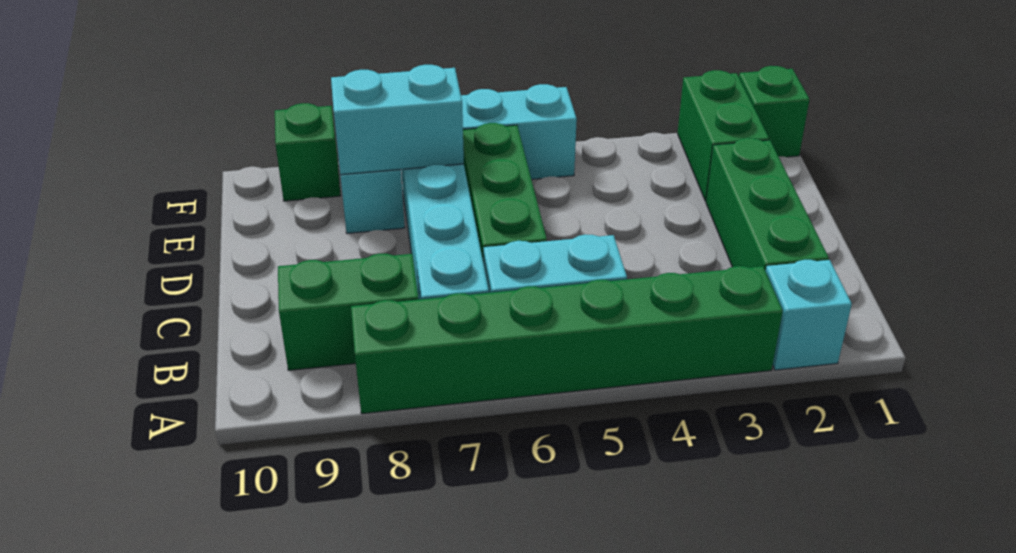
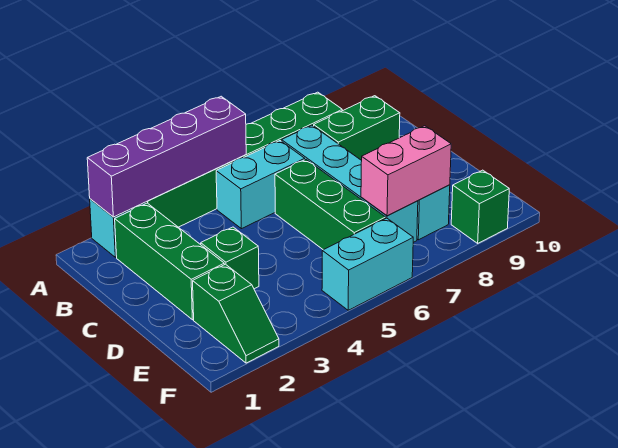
none -> purple brick A2:A5 level 2
green brick E2:F2 level 1 -> green slope E2:F2 level 1 top E
cyan brick E7:E8 level 2 -> pink brick E7:E8 level 2
green brick F1 level 1 -> green brick D3 level 1

